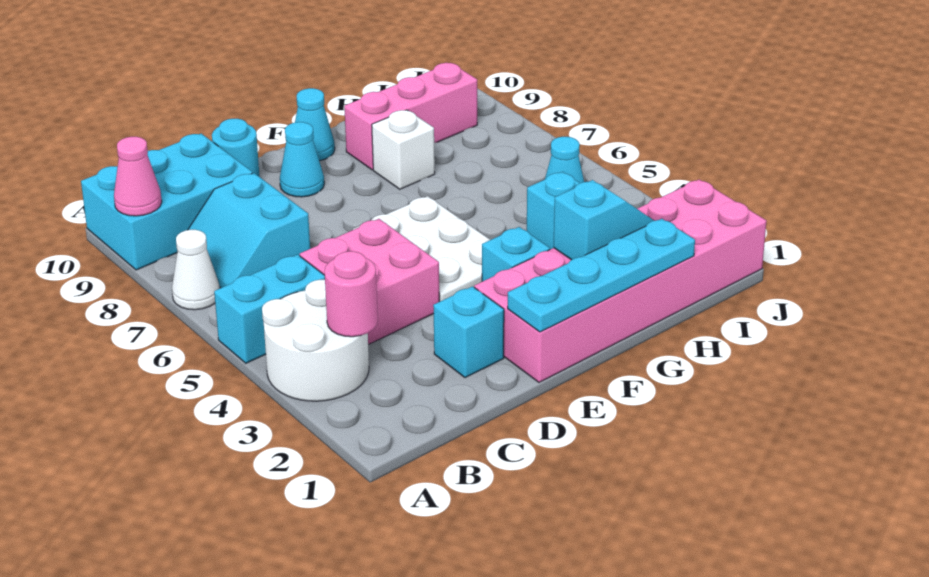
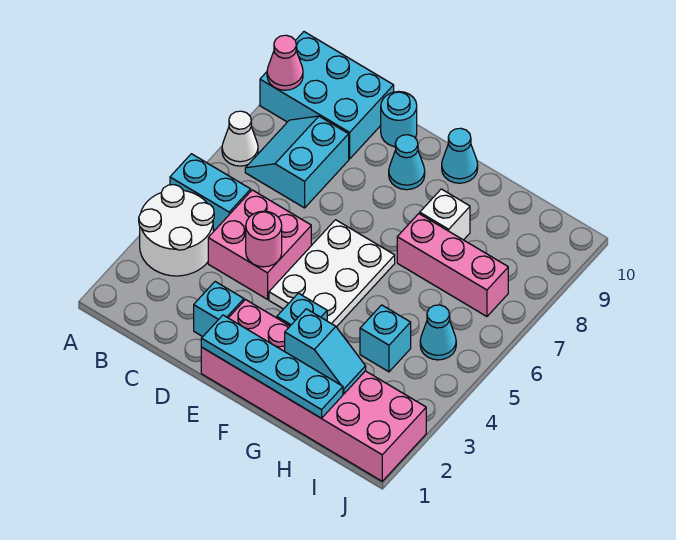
pink round brick B3 level 2 -> pink round brick D4 level 2
pink brick G9:I9 level 1 -> pink brick G7:I7 level 1

